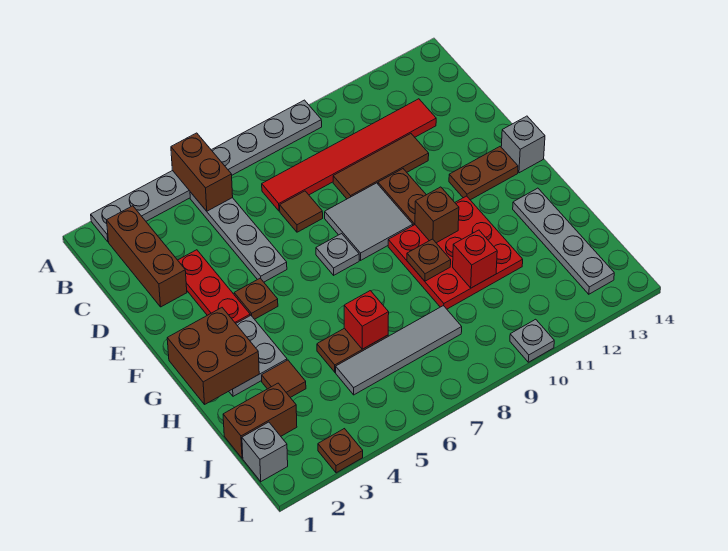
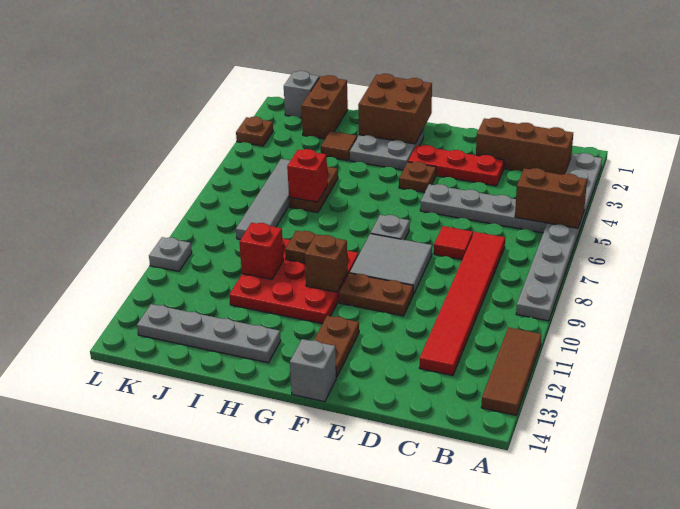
brown tile D7 level 1 -> red tile D7 level 1
brown tile D9:D11 level 1 -> brown tile A11:A13 level 1

